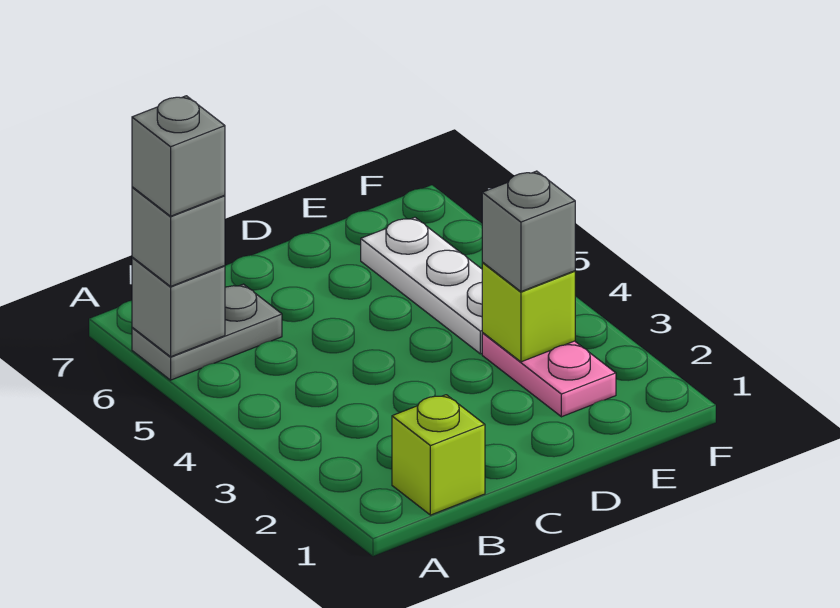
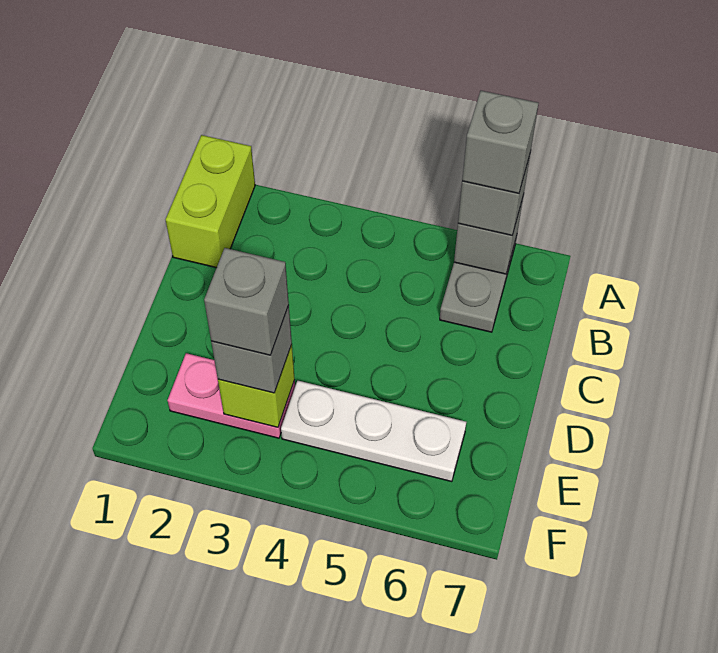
lime brick B1 level 1 -> lime brick A1:B1 level 1
none -> grey brick E3 level 4

